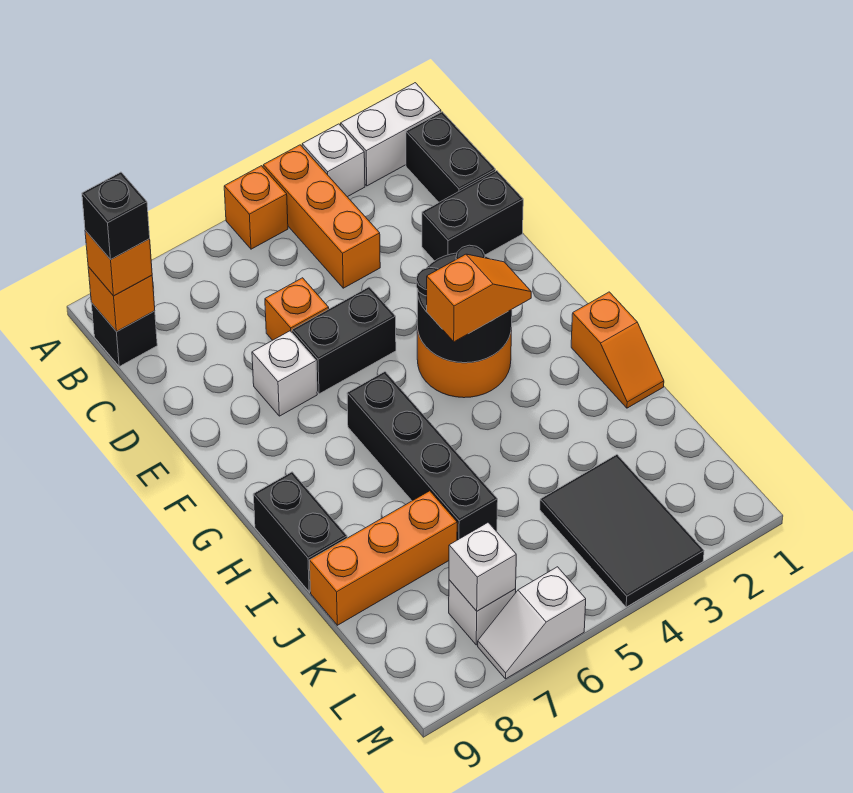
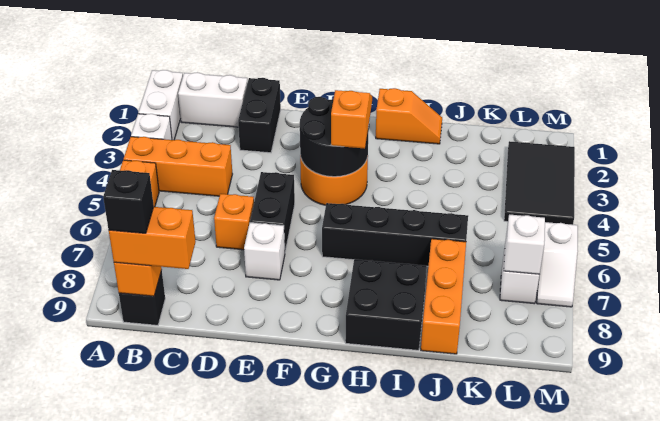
black brick B1:C1 level 1 -> white brick B1:C1 level 1
orange brick B9 level 3 -> orange brick B9:C9 level 3
black brick H9:I9 level 1 -> black brick H8:I9 level 1
black tile K3:M4 level 1 -> black tile L2:M4 level 1

